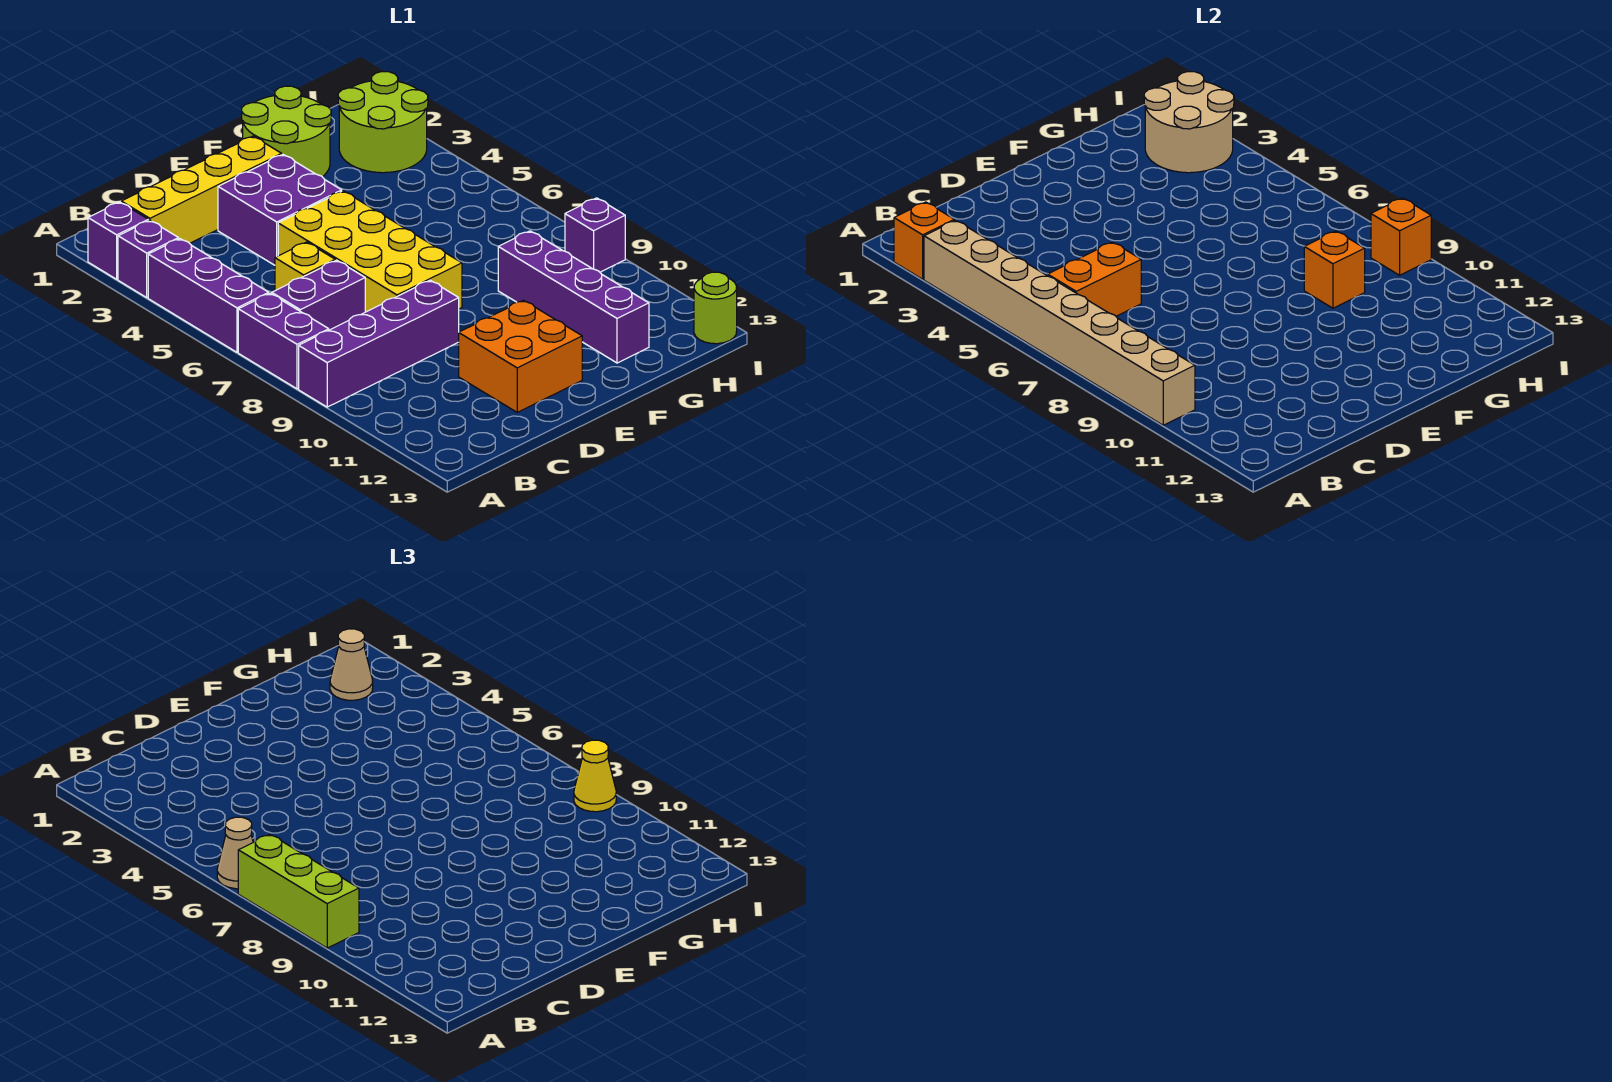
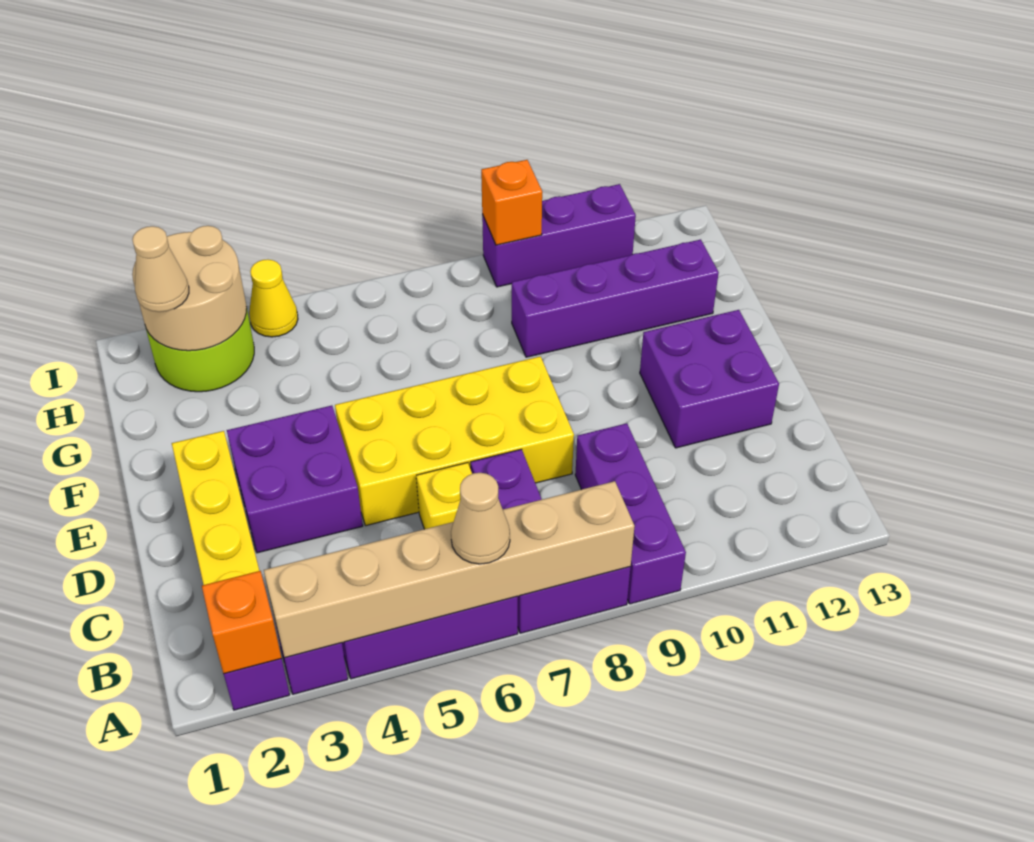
tan brick A3:A10 level 2 -> tan brick A3:A8 level 2
lime brick A7:A9 level 3 -> none
purple brick A9:D9 level 1 -> purple brick A9:C9 level 1
orange brick B6:C6 level 2 -> none
orange brick D11:E12 level 1 -> purple brick D11:E12 level 1
lime round brick F1:G2 level 1 -> none
orange brick G9 level 2 -> none
purple brick I9 level 1 -> purple brick I9:I11 level 1
yellow cone I9 level 3 -> yellow cone I4 level 1
lime round brick I13 level 1 -> none

